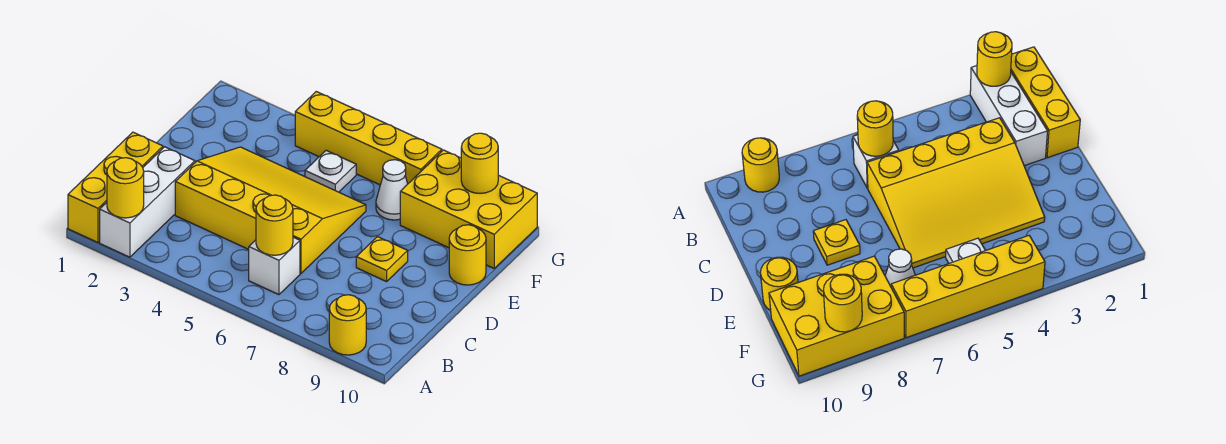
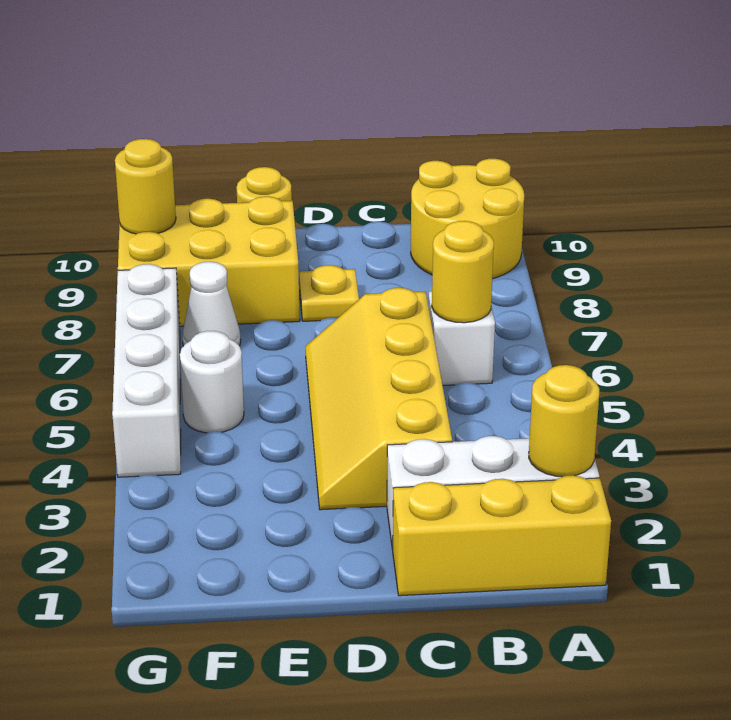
yellow round brick A9 level 1 -> yellow round brick A9:B10 level 1
yellow slope C3:E6 level 1 top C -> yellow slope C3:D6 level 1 top C
white plate F5 level 1 -> white round brick F5 level 1
yellow brick F8:G10 level 1 -> yellow brick E8:G9 level 1
yellow brick G4:G7 level 1 -> white brick G4:G7 level 1

